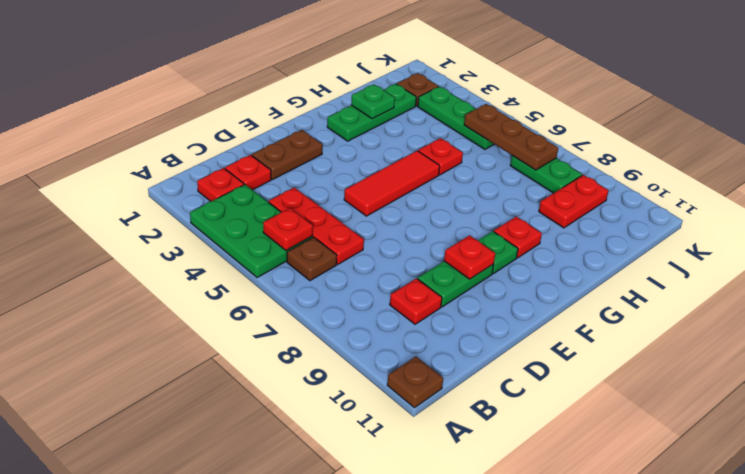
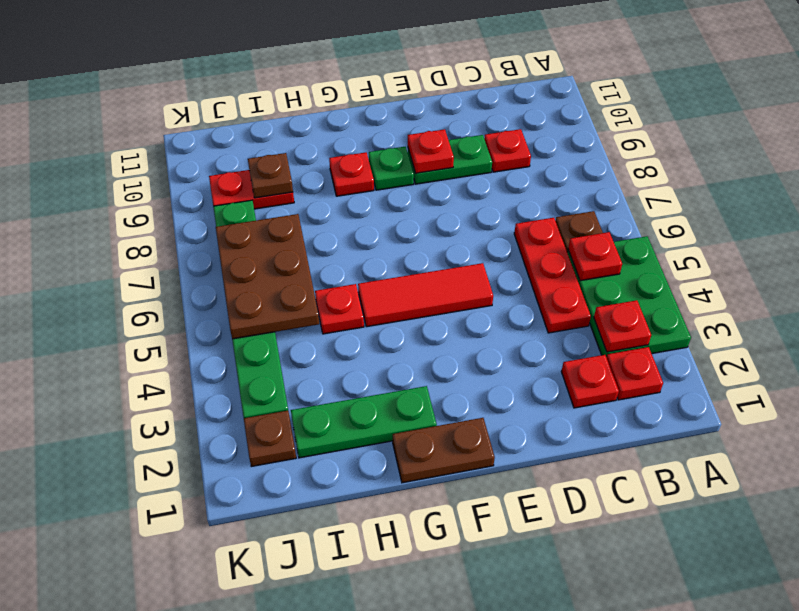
brown plate A11 level 1 -> brown plate I9 level 2
none -> red plate B3 level 2
brown plate D2:E2 level 1 -> brown plate F1:G1 level 1
green plate H2 level 2 -> none
brown plate J5:J7 level 2 -> brown plate I5:J7 level 2

